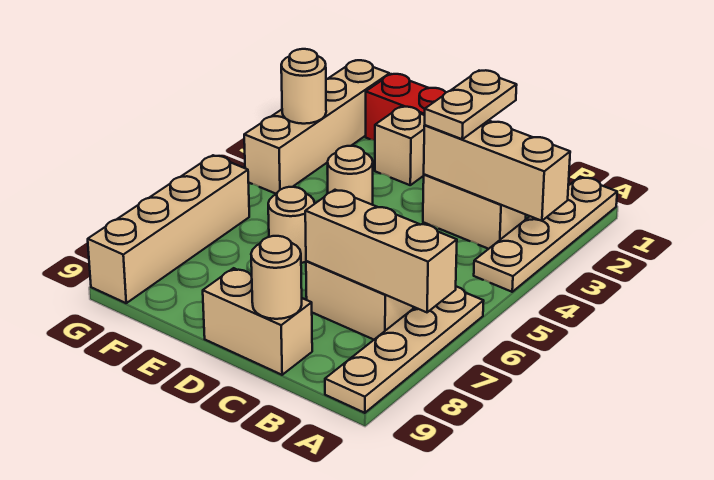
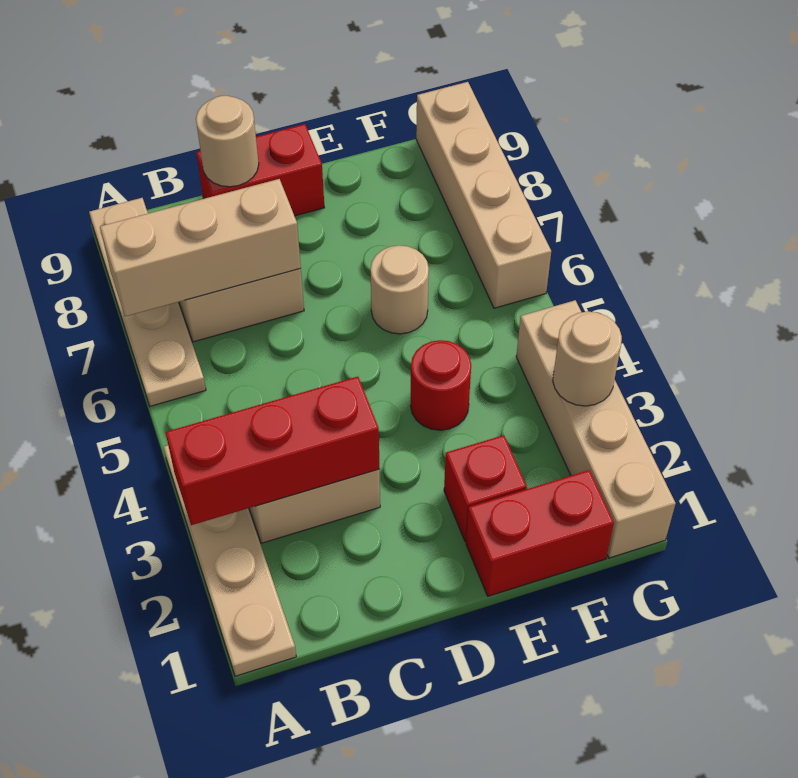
tan brick A3:C3 level 2 -> red brick A3:C3 level 2
tan plate C2:C3 level 3 -> none
tan brick C9:D9 level 1 -> red brick C9:D9 level 1
tan brick E2 level 1 -> red brick E2 level 1
tan round brick E4 level 1 -> red round brick E4 level 1

